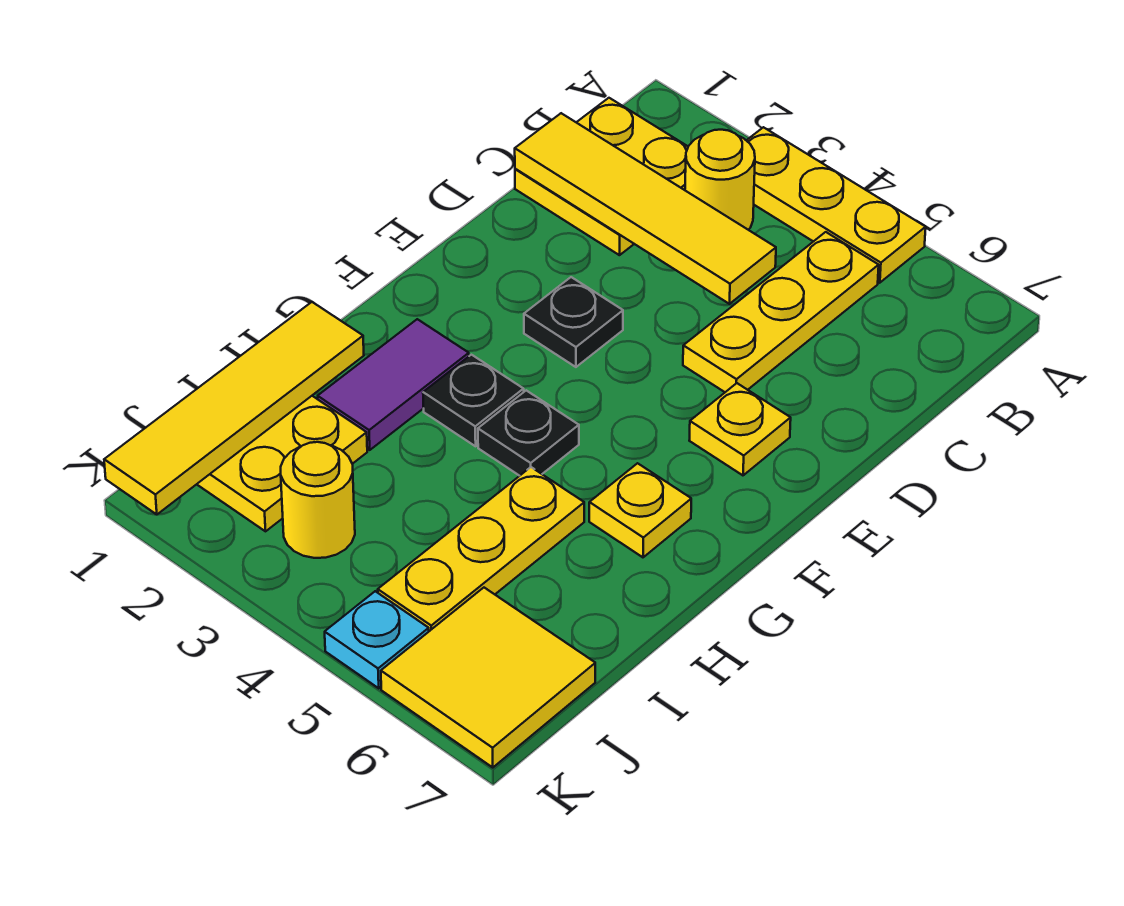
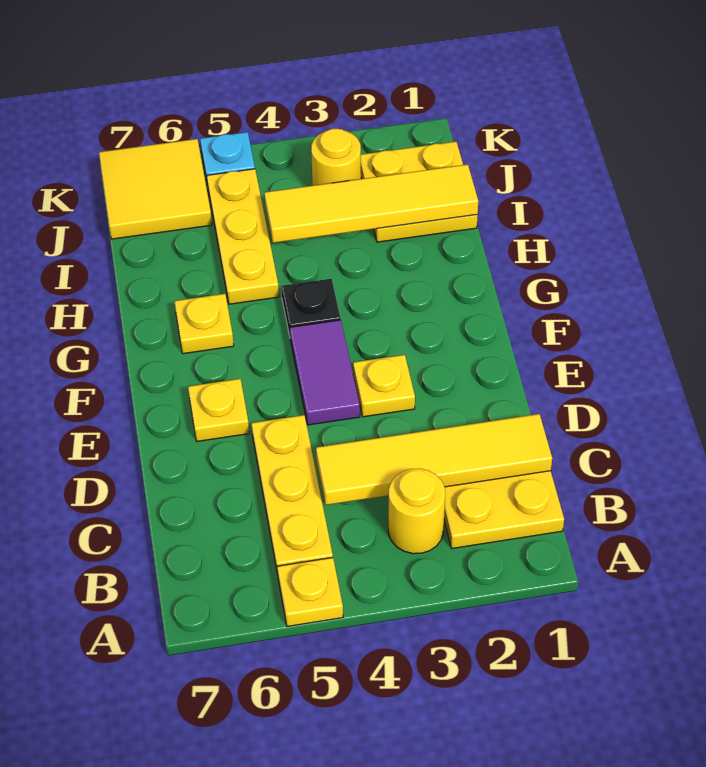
yellow plate A3:A5 level 1 -> yellow plate A5 level 1
black plate E3 level 1 -> yellow plate E3 level 1
purple tile G2:H2 level 1 -> purple tile E4:F4 level 1
black plate G3 level 1 -> none
yellow tile H1:K1 level 2 -> yellow tile I1:I4 level 2

